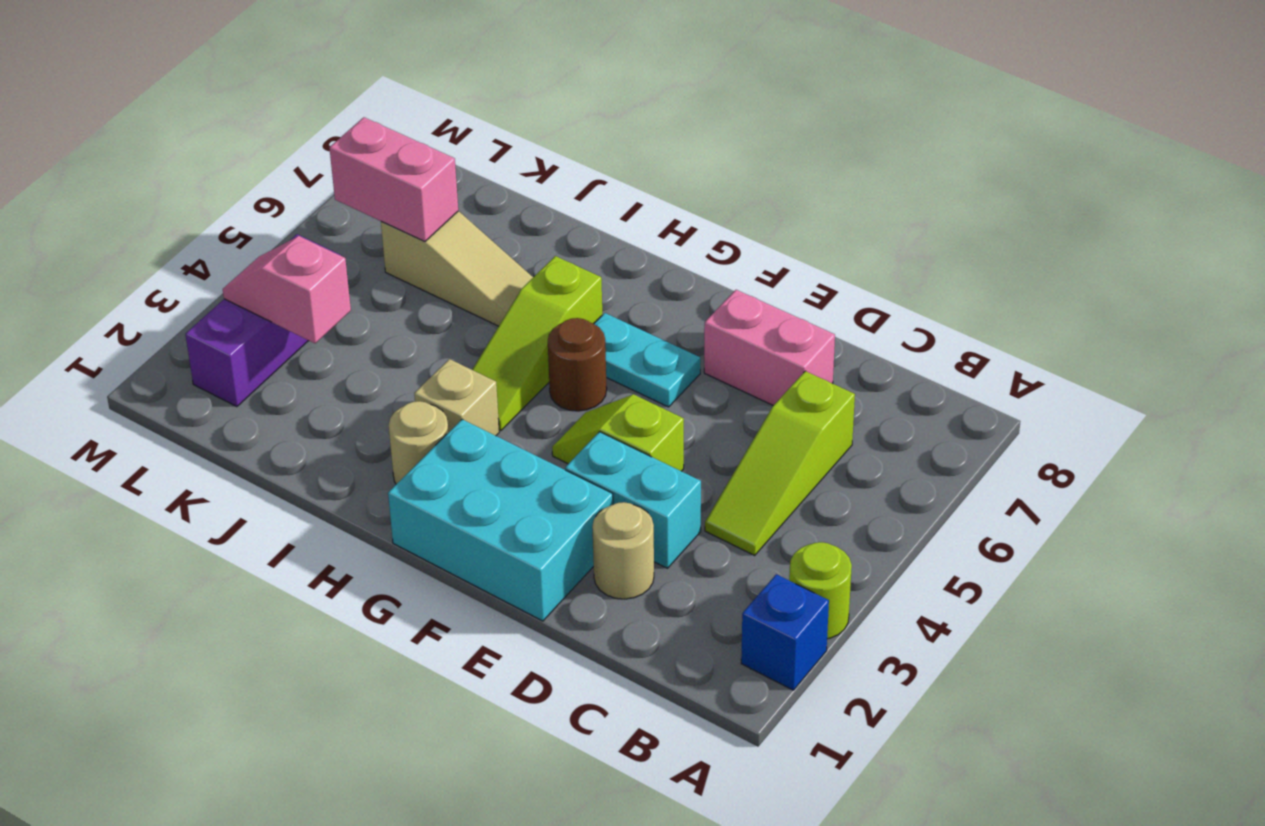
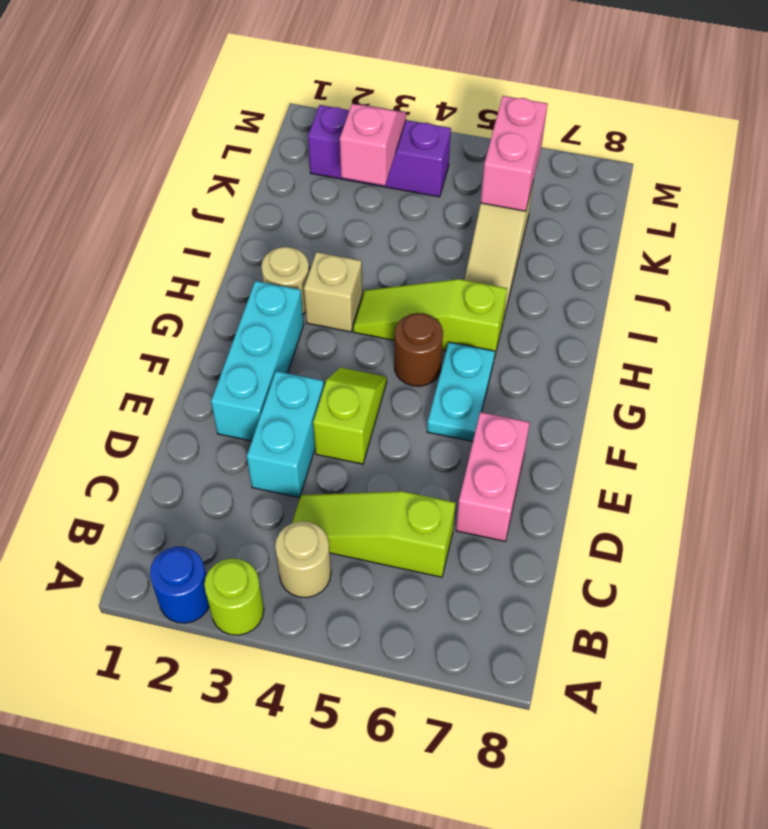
blue brick A2 level 1 -> blue round brick A2 level 1
tan round brick D2 level 1 -> tan round brick B4 level 1
cyan brick E1:G2 level 1 -> cyan brick E2:G2 level 1

